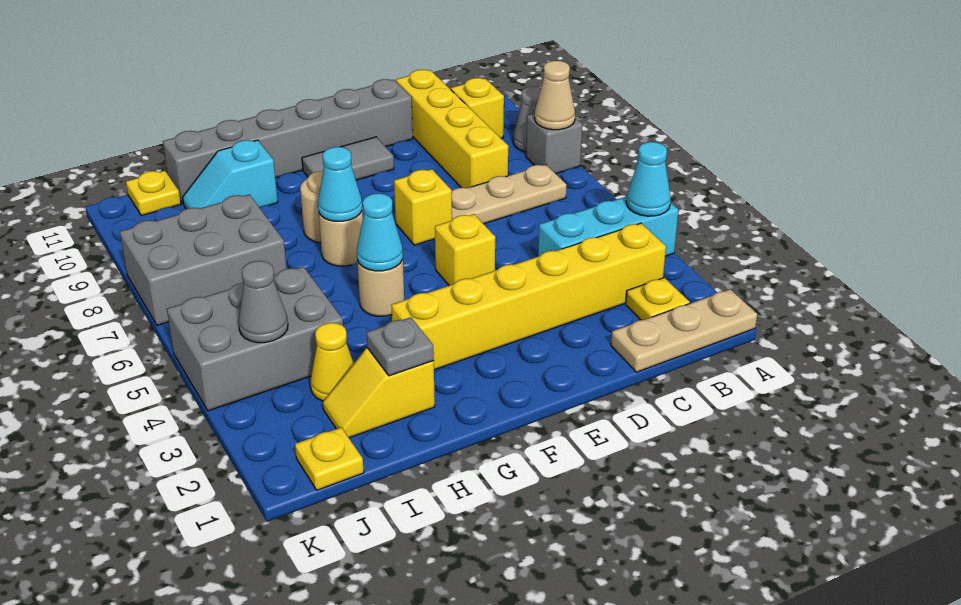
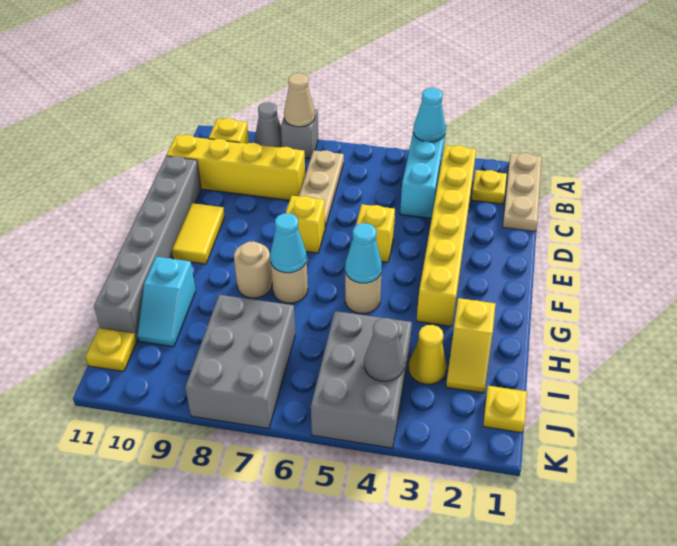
grey tile E10:F10 level 1 -> yellow tile E10:F10 level 1
grey plate H2 level 2 -> none

